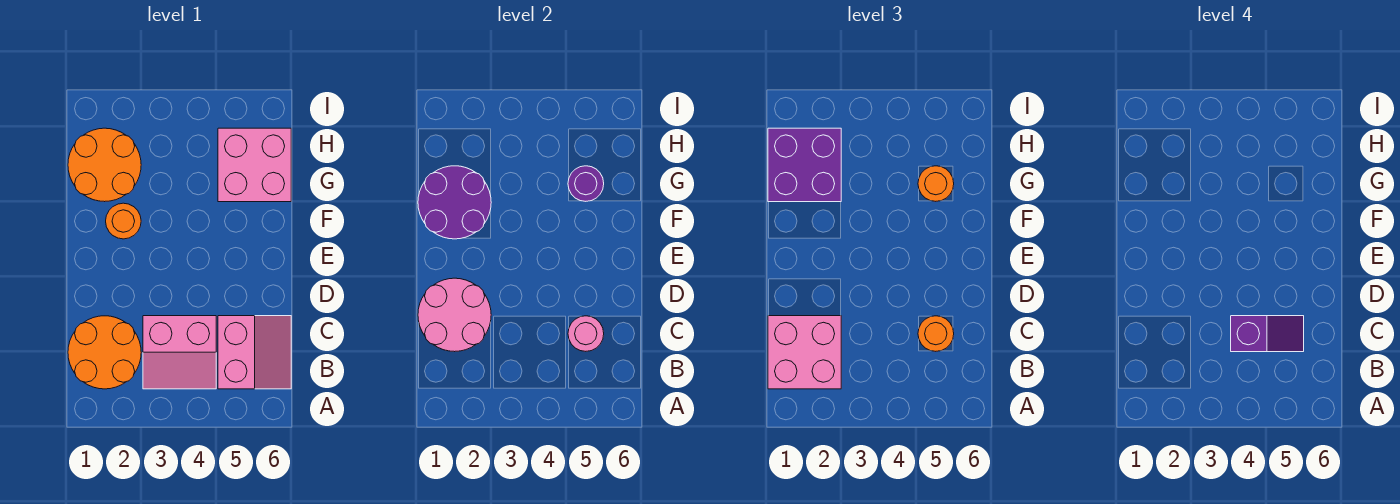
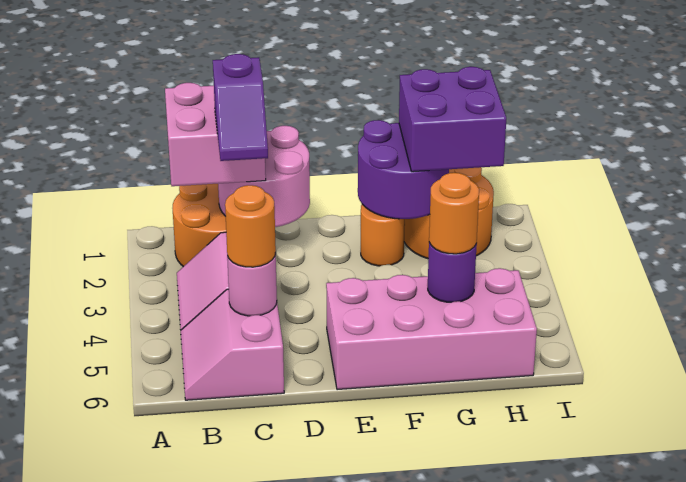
pink slope B5:C6 level 1 top 5 -> pink slope B5:C6 level 1 top C
purple slope C4:C5 level 4 top 4 -> purple slope C2:C3 level 4 top 2
pink brick G5:H6 level 1 -> pink brick E5:H6 level 1

